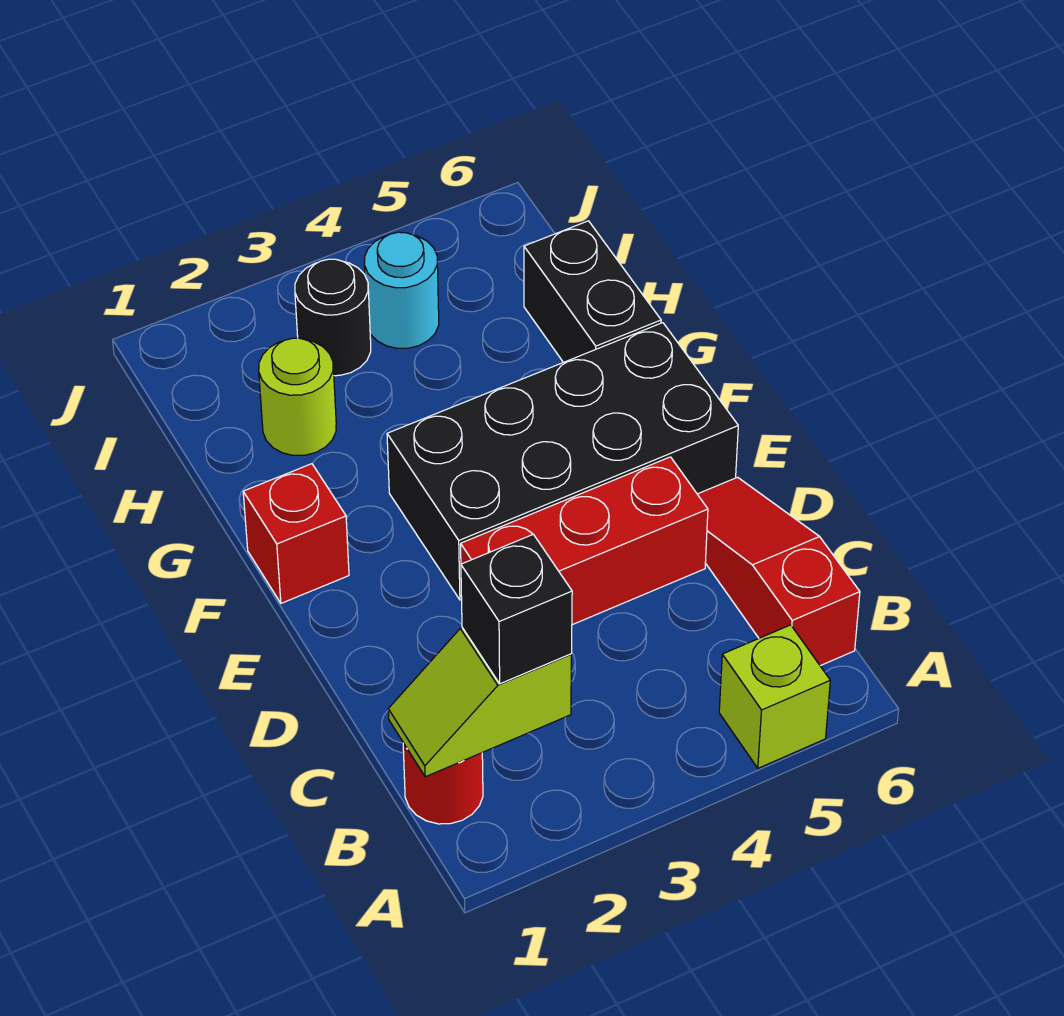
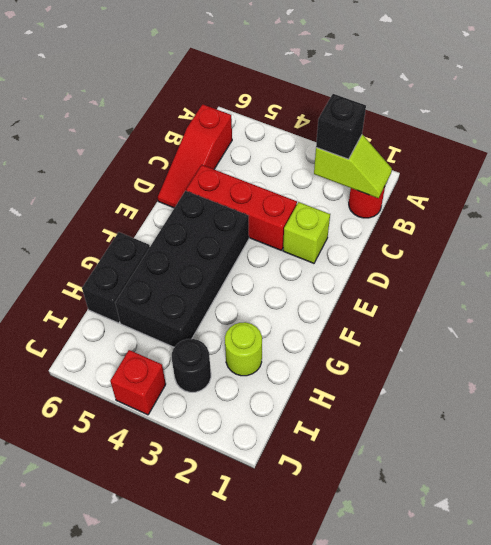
lime brick A5 level 1 -> lime brick D2 level 1
black brick E3:F6 level 1 -> black brick E4:H5 level 1
red brick F1 level 1 -> red brick J4 level 1
cyan round brick I4 level 1 -> none

